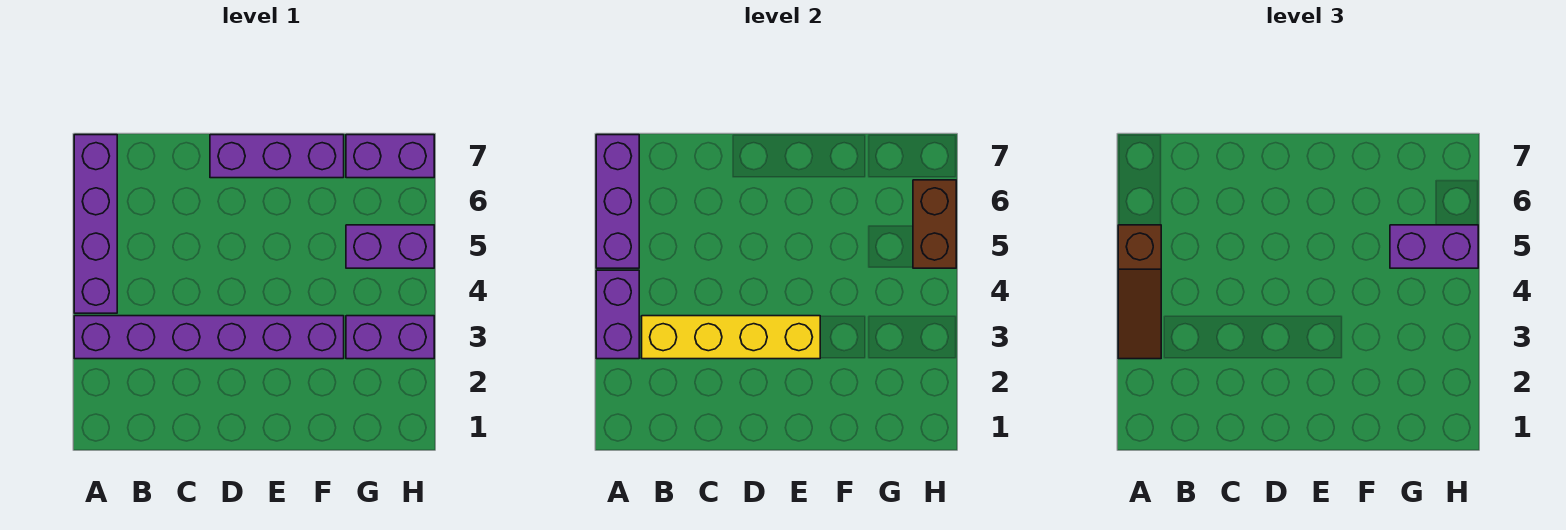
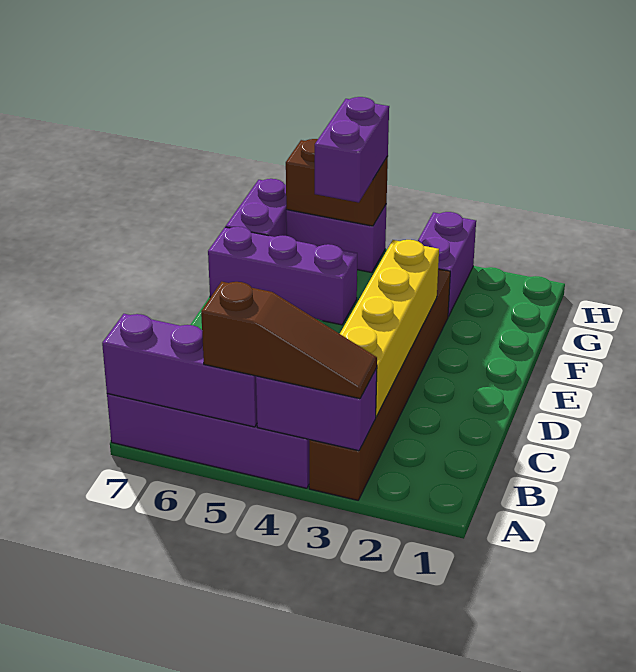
purple brick A3:F3 level 1 -> brown brick A3:F3 level 1
purple brick D7:F7 level 1 -> purple brick F5:F7 level 1
purple brick G5:H5 level 1 -> purple brick H5:H6 level 1

